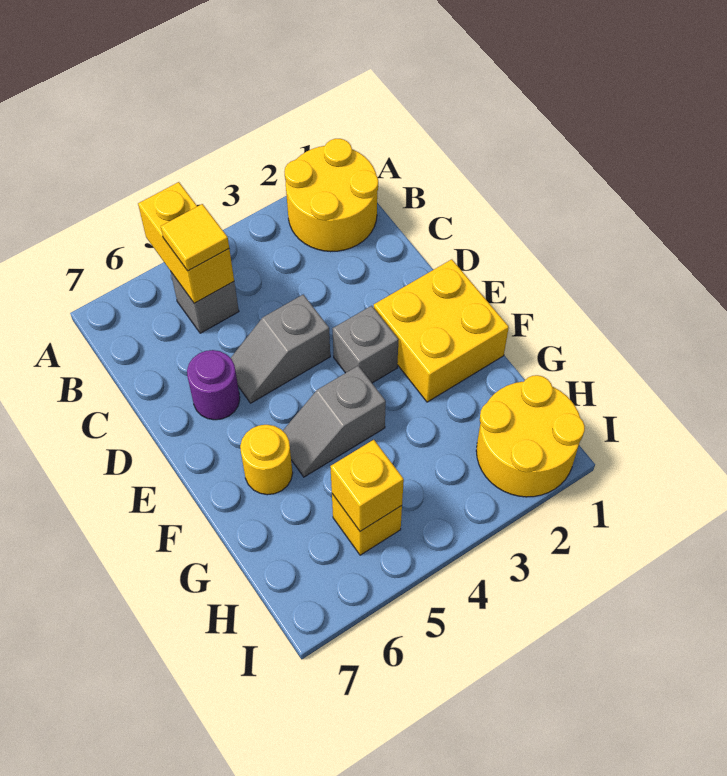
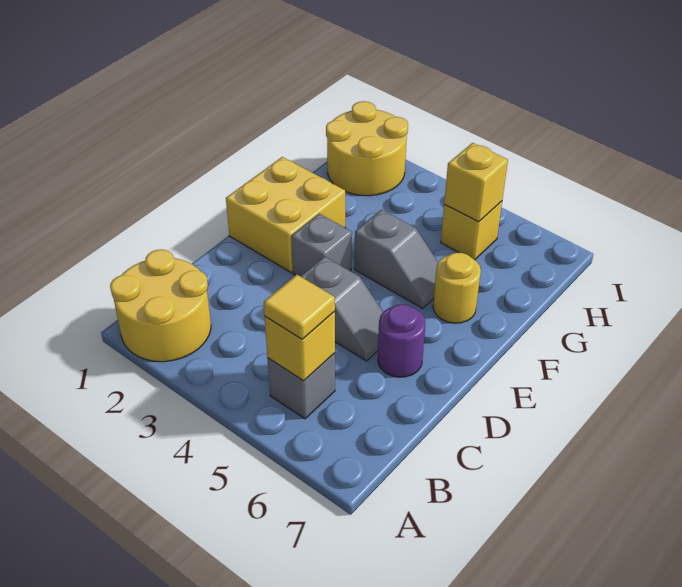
yellow brick A5:B5 level 2 -> yellow brick B5 level 2

